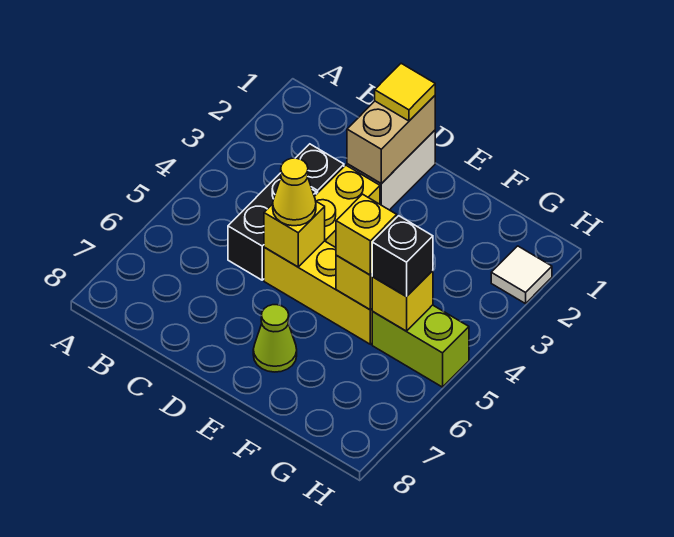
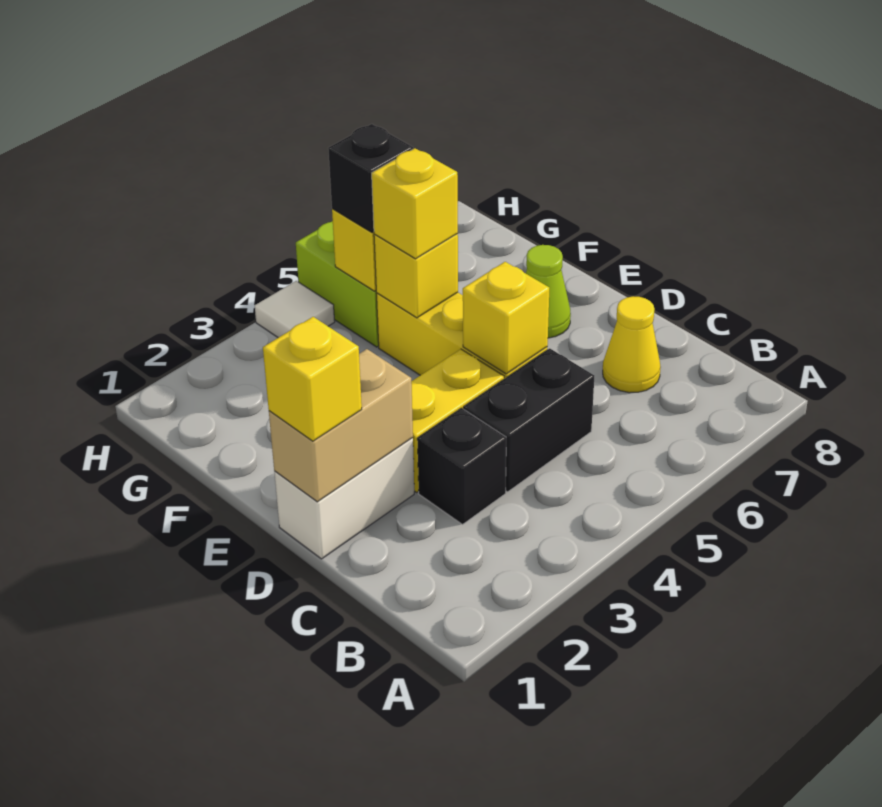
yellow tile D1 level 3 -> yellow brick D1 level 3
yellow cone D5 level 3 -> yellow cone C7 level 1
white tile H2 level 1 -> white tile H4 level 1

